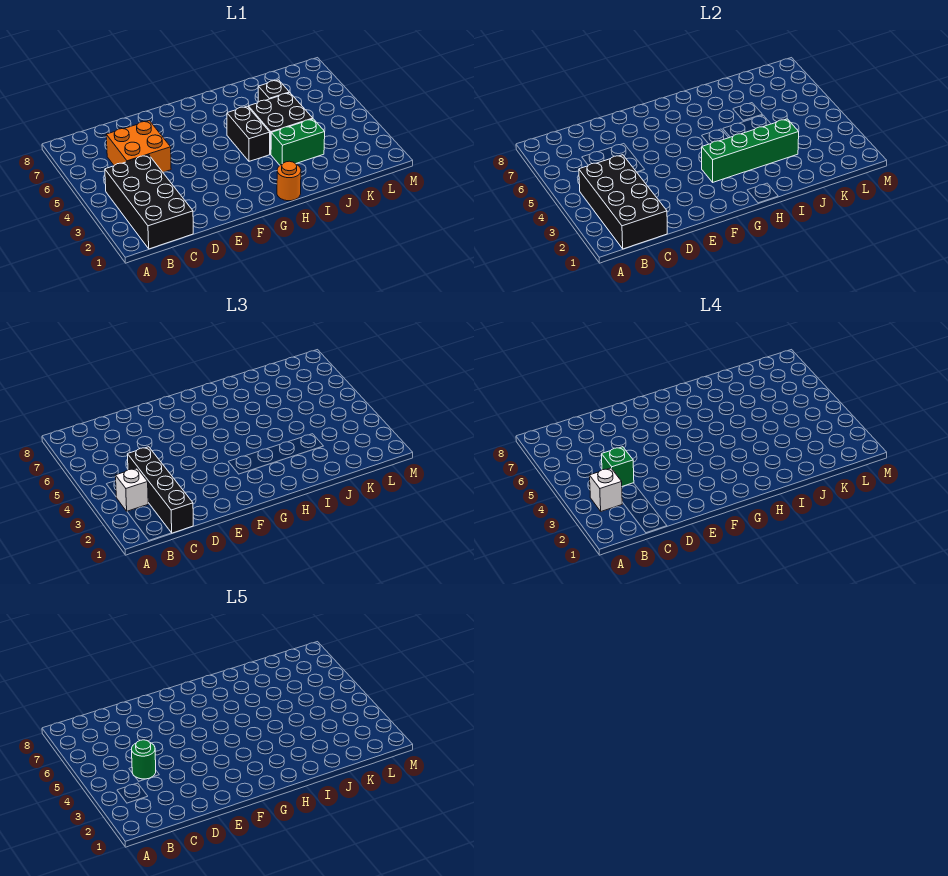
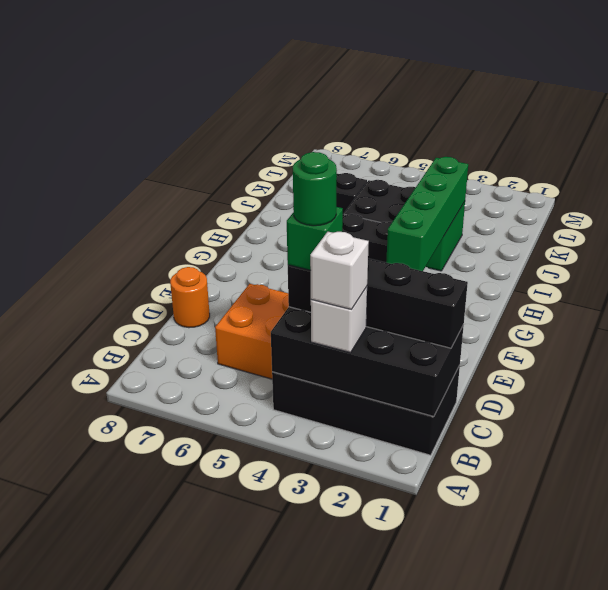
orange round brick H1 level 1 -> orange round brick D8 level 1

